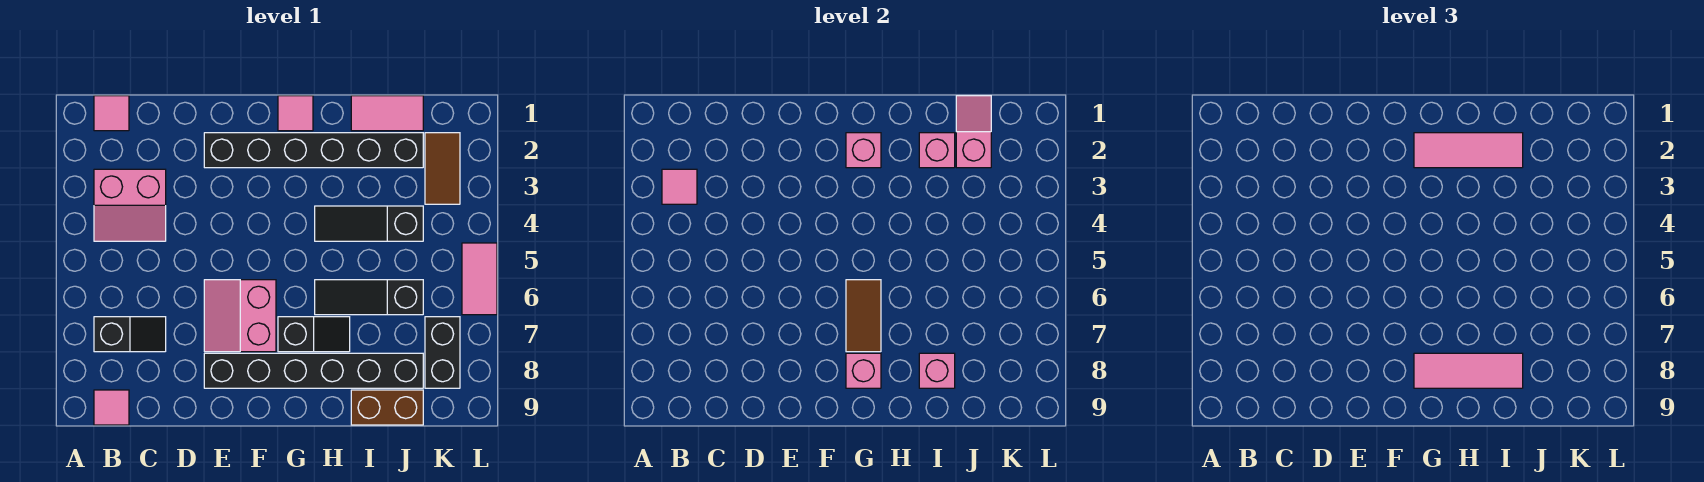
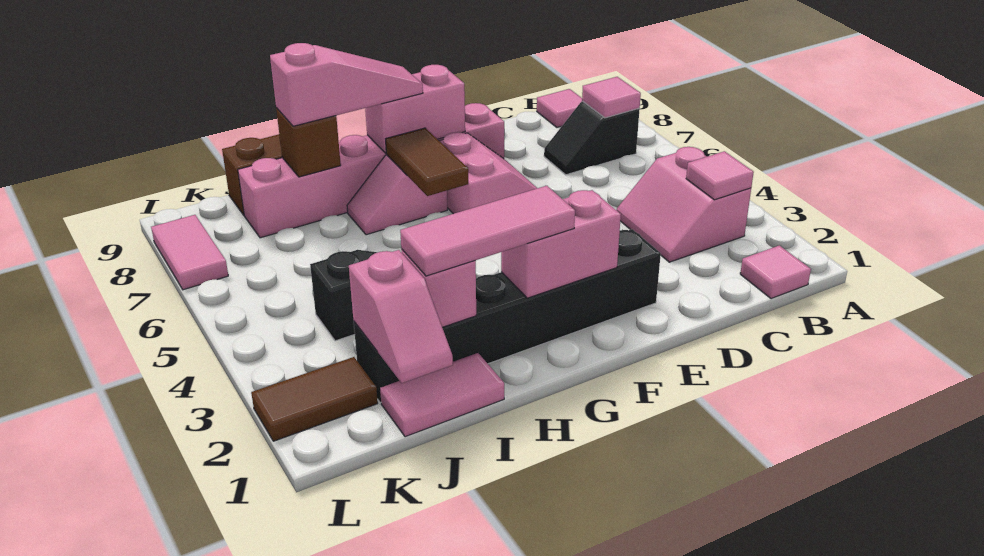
pink slope B3:C4 level 1 top 3 -> pink slope B3:C4 level 1 top B
black brick E8:J8 level 1 -> pink brick E8:J8 level 1
pink tile G1 level 1 -> pink tile B7 level 2
pink brick G2 level 2 -> pink brick F2:G2 level 2
black slope G7:H7 level 1 top G -> pink slope G7:H7 level 1 top G
pink brick G8 level 2 -> pink brick F8:G8 level 2
pink tile G8:I8 level 3 -> pink slope G8:I8 level 3 top I
black slope H6:J6 level 1 top J -> none
pink brick I8 level 2 -> brown brick I8 level 2
brown tile K2:K3 level 1 -> brown tile K2:L2 level 1
black brick K7:K8 level 1 -> none
pink tile L5:L6 level 1 -> pink tile L7:L8 level 1

